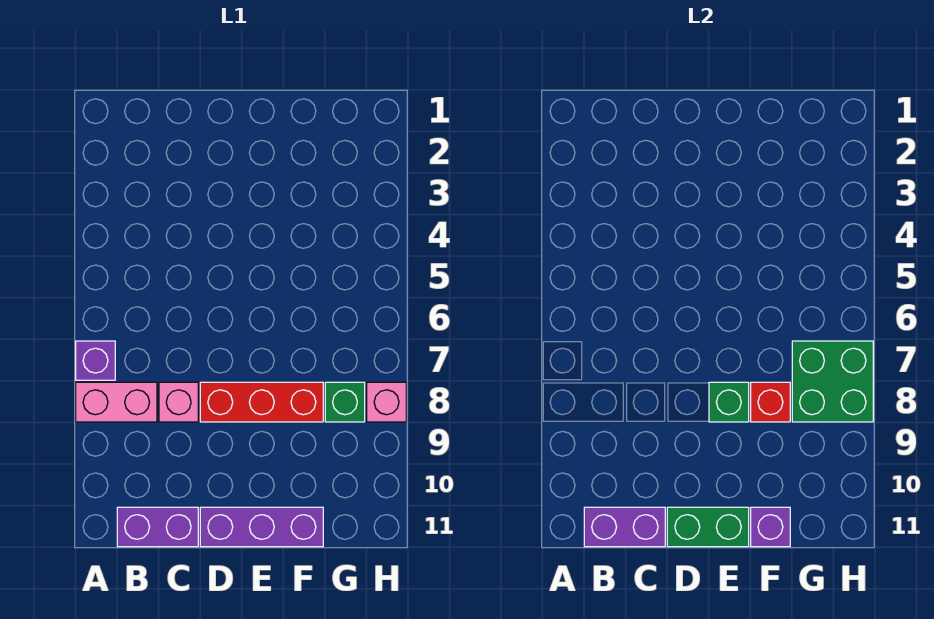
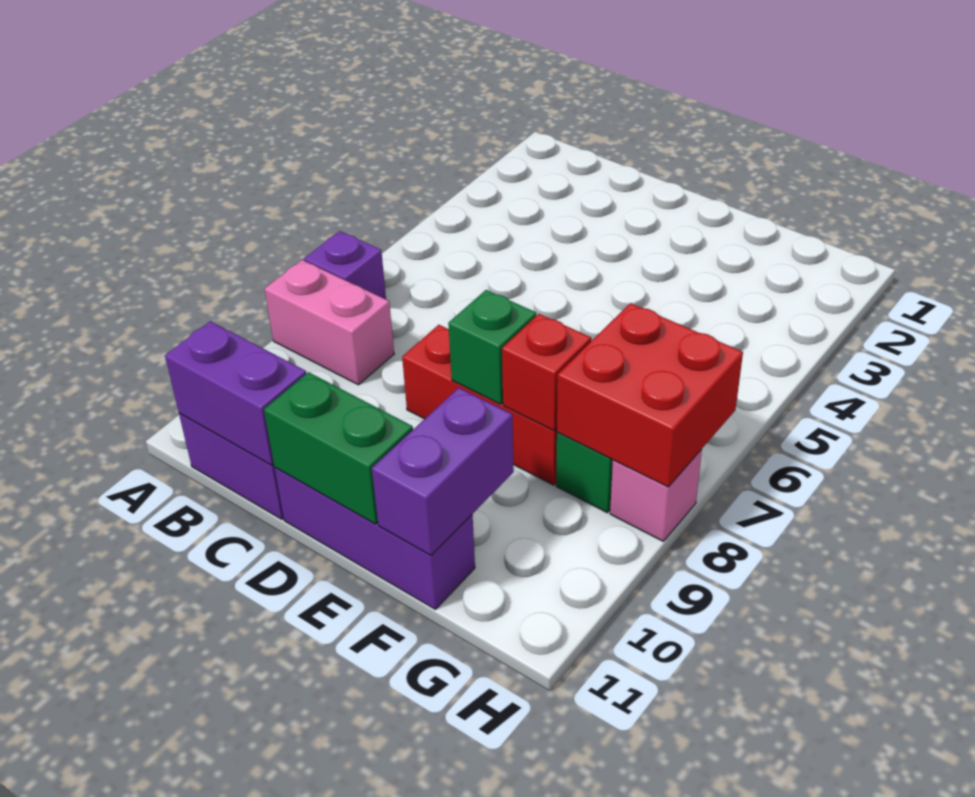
pink brick C8 level 1 -> none
purple brick F11 level 2 -> purple brick F10:F11 level 2
green brick G7:H8 level 2 -> red brick G7:H8 level 2

